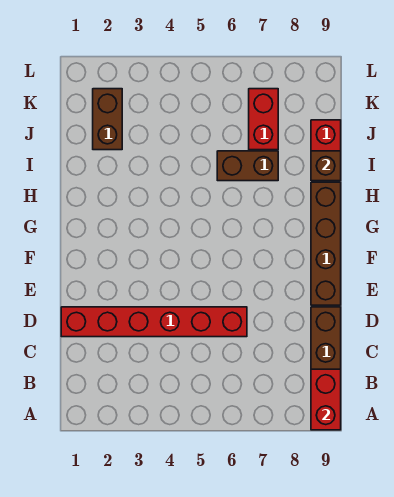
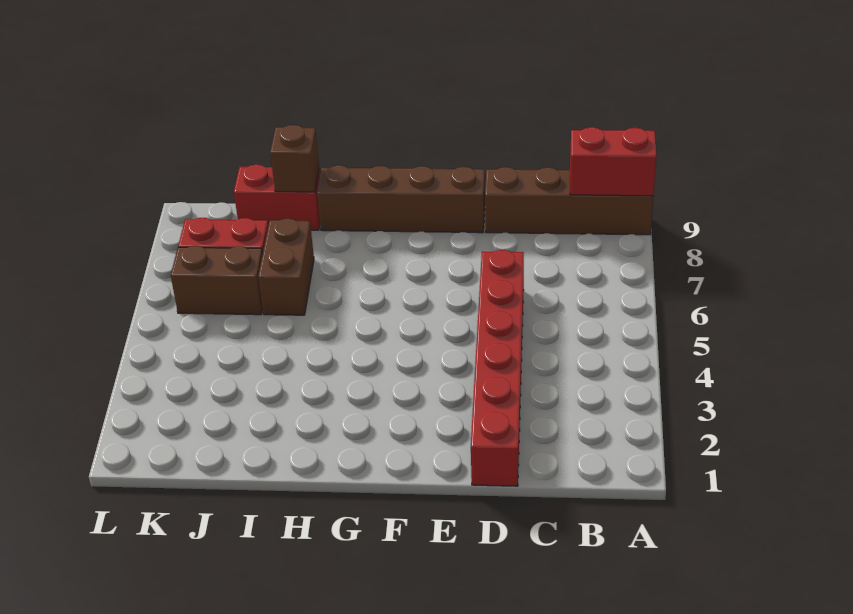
brown brick J2:K2 level 1 -> brown brick J6:K6 level 1

